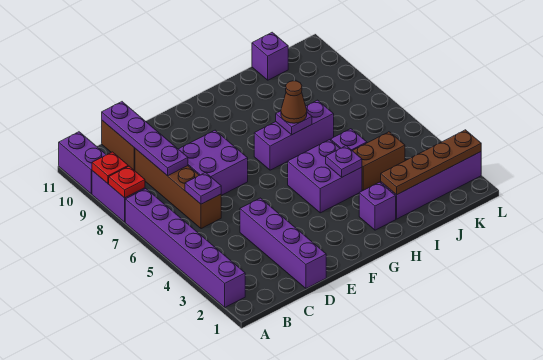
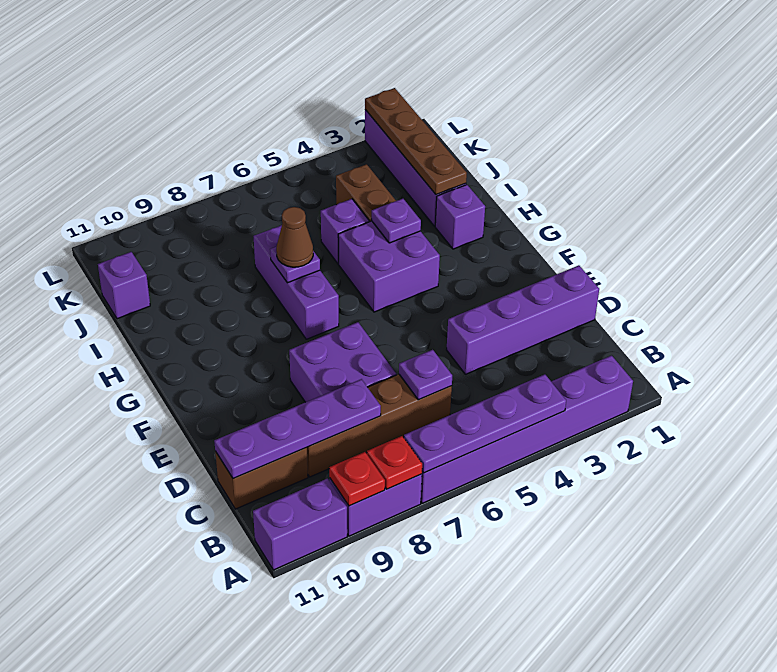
none -> purple plate A4:A7 level 2

